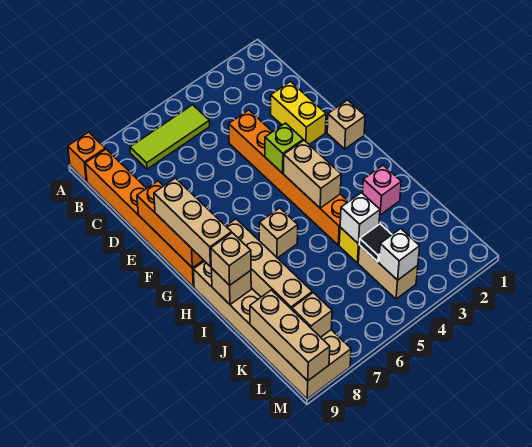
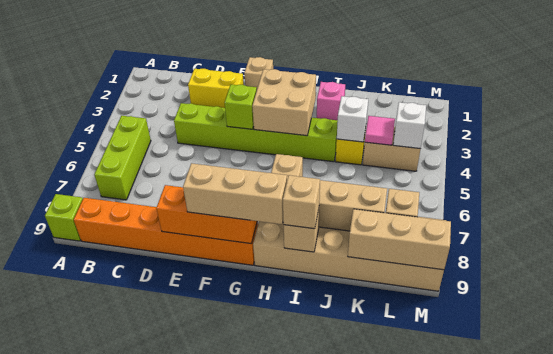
orange brick A9 level 1 -> lime brick A9 level 1
lime tile B5:B7 level 1 -> lime brick B5:B7 level 1
orange brick D4:I4 level 1 -> lime brick D4:I4 level 1
tan brick G4:H4 level 2 -> tan brick G3:H4 level 2
black tile K4 level 2 -> pink tile K4 level 2

